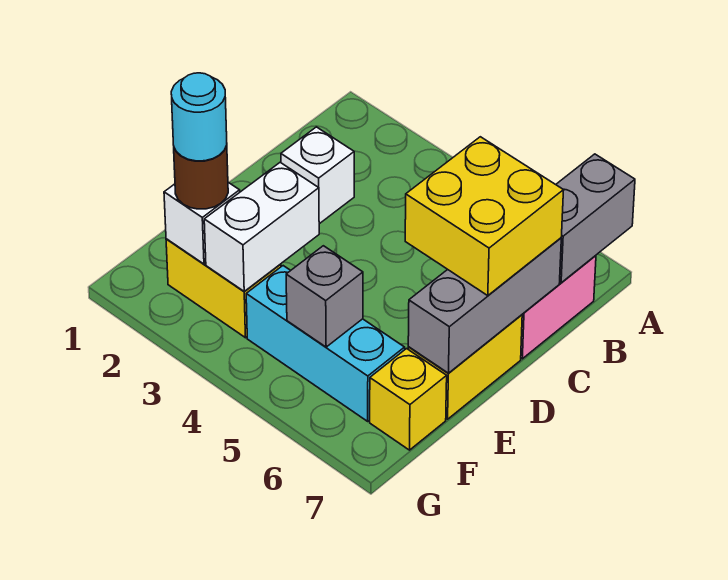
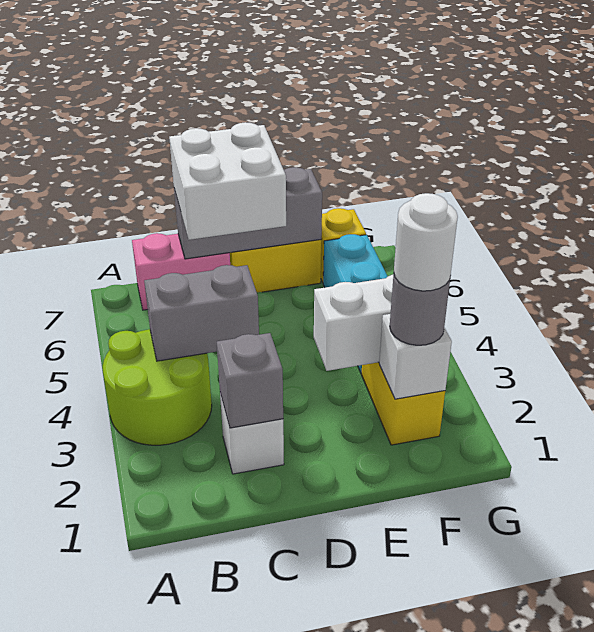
none -> lime round brick A3:B4 level 1
grey brick A7:B7 level 2 -> grey brick B4:C4 level 2
yellow brick C6:D7 level 3 -> white brick C6:D7 level 3
brown round brick F2 level 3 -> grey round brick F2 level 3
cyan round brick F2 level 4 -> white round brick F2 level 4
grey brick F5 level 2 -> grey brick C2 level 2

